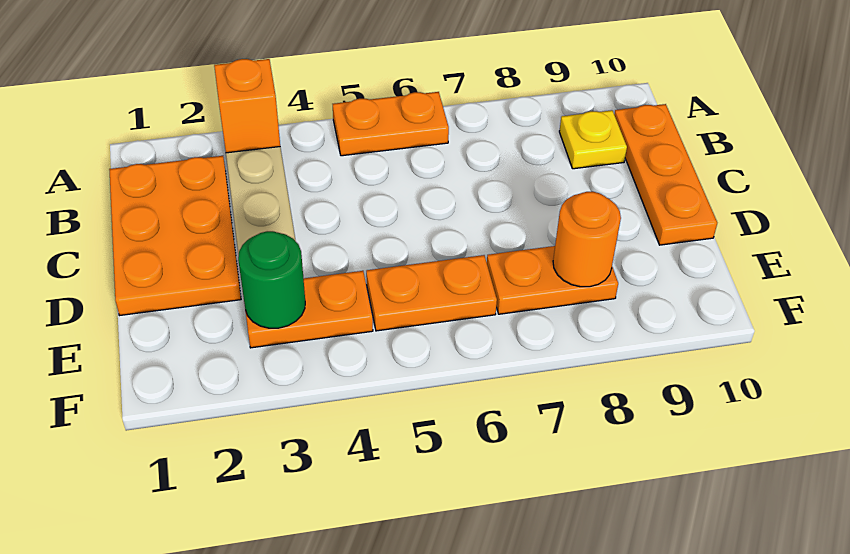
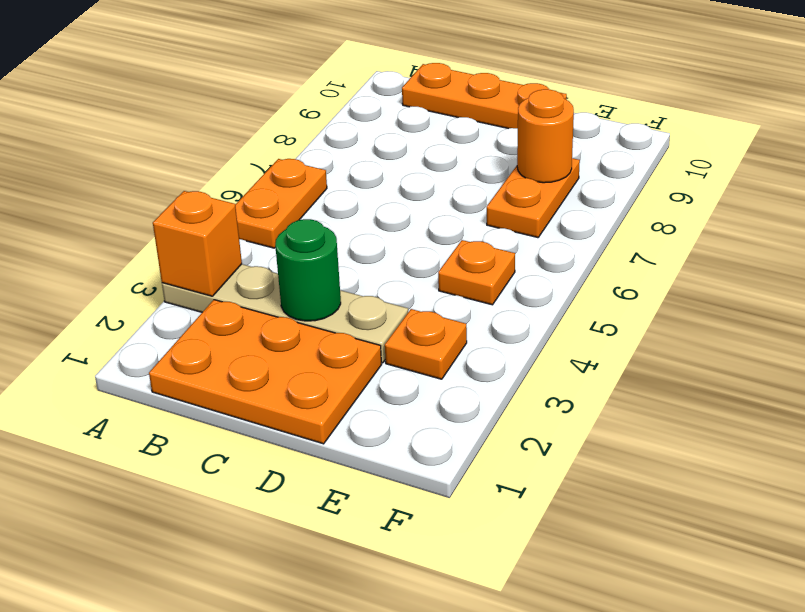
yellow plate B9 level 1 -> none
orange plate E3:E4 level 1 -> orange plate E3 level 1
green round brick E3 level 2 -> green round brick C3 level 2
orange plate E5:E6 level 1 -> orange plate E5 level 1

